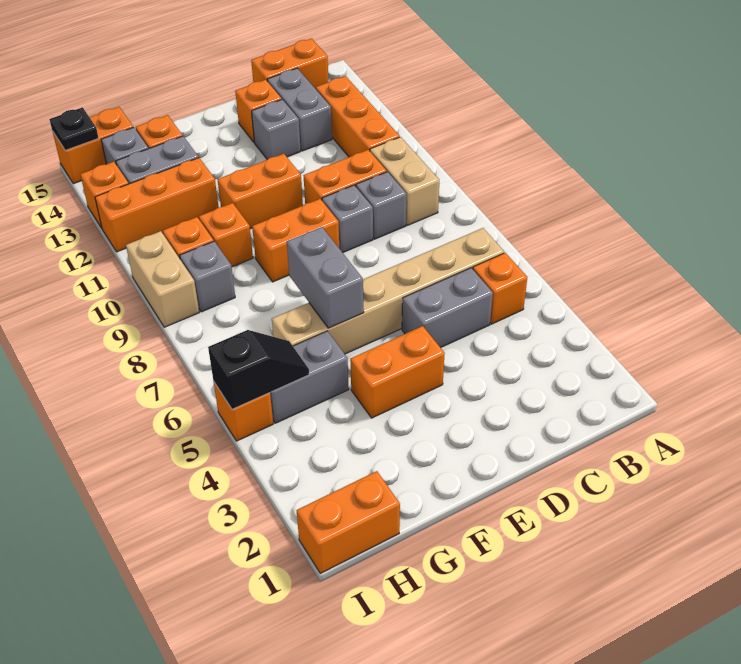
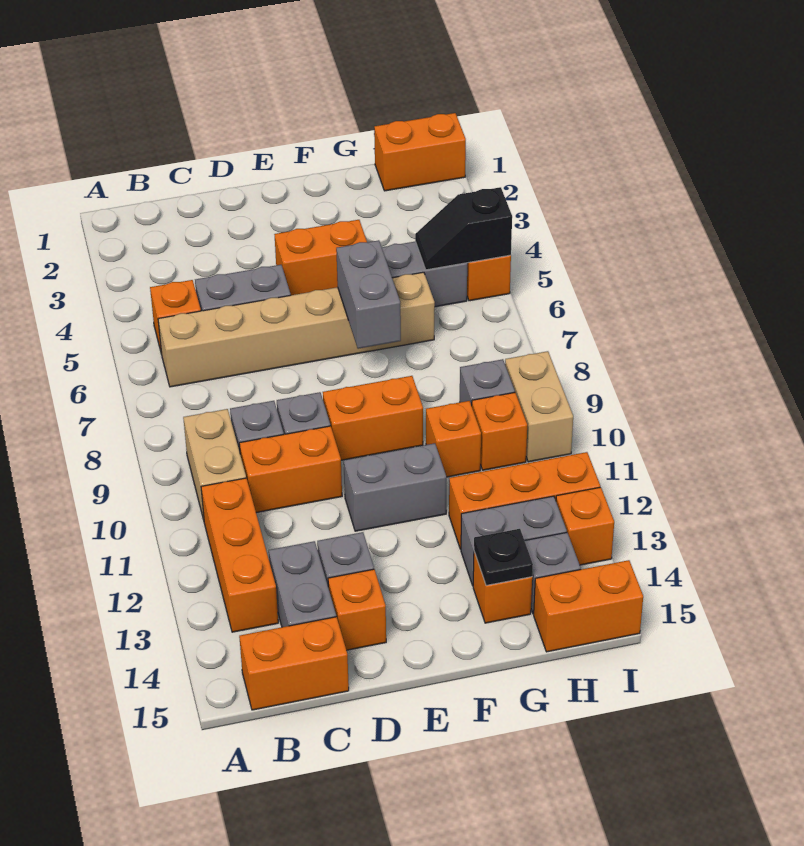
orange brick E11:F11 level 1 -> grey brick E11:F11 level 1
black plate I15 level 2 -> black plate G14 level 2

